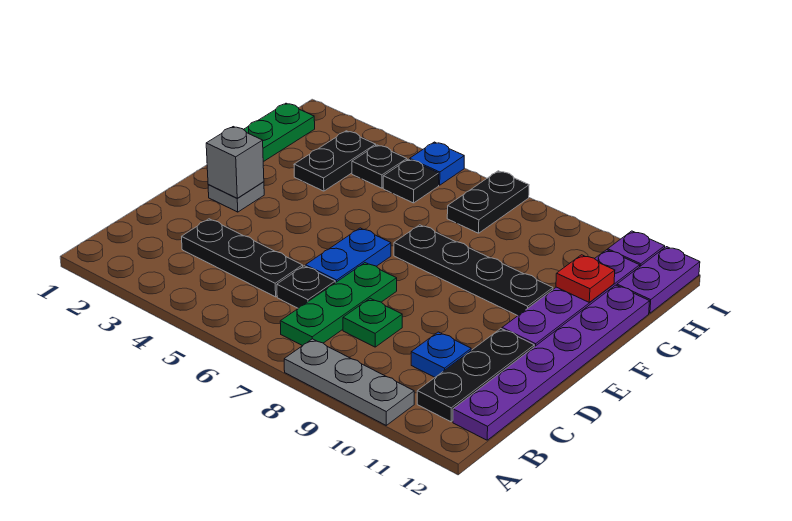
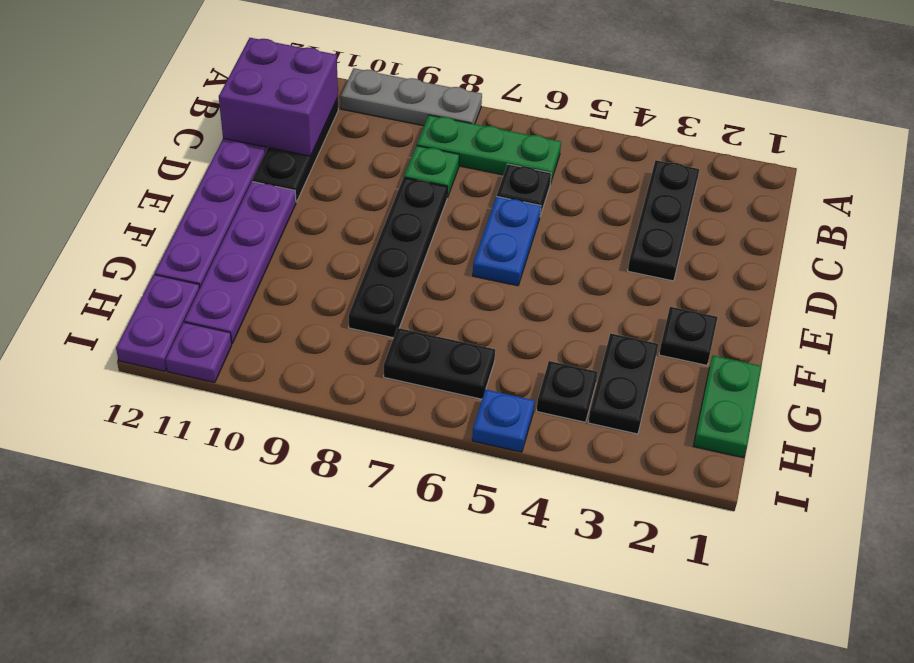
green plate B7:D7 level 1 -> green plate B6:B8 level 1
none -> purple brick B11:C12 level 2
black plate C3:C5 level 1 -> black plate B3:D3 level 1
blue plate C10 level 1 -> none
grey plate E2 level 1 -> none
grey brick E2 level 2 -> none
black plate F7:F10 level 1 -> black plate D8:G8 level 1
red plate G11 level 2 -> none
black plate H5 level 1 -> black plate F2 level 1
black plate H7:I7 level 1 -> black plate H6:H7 level 1

